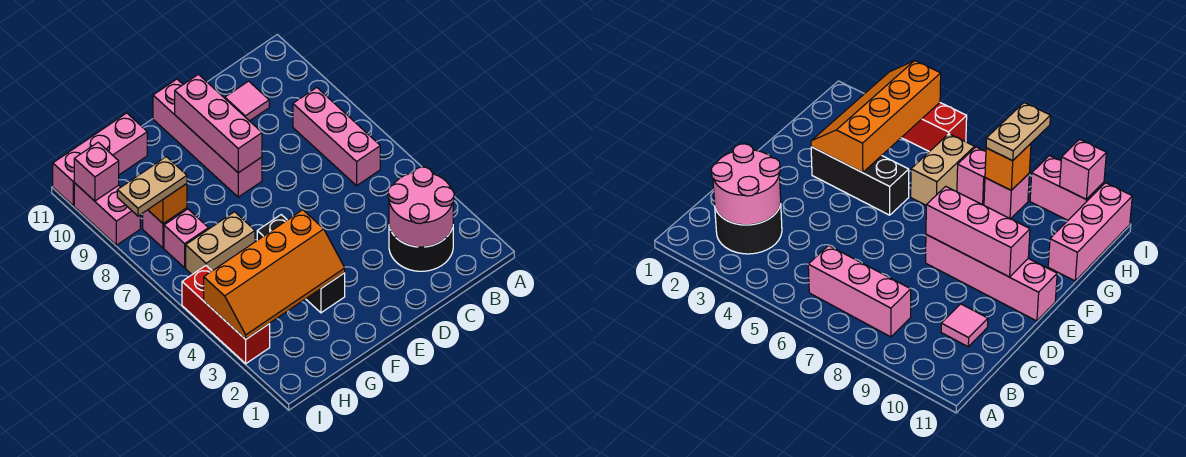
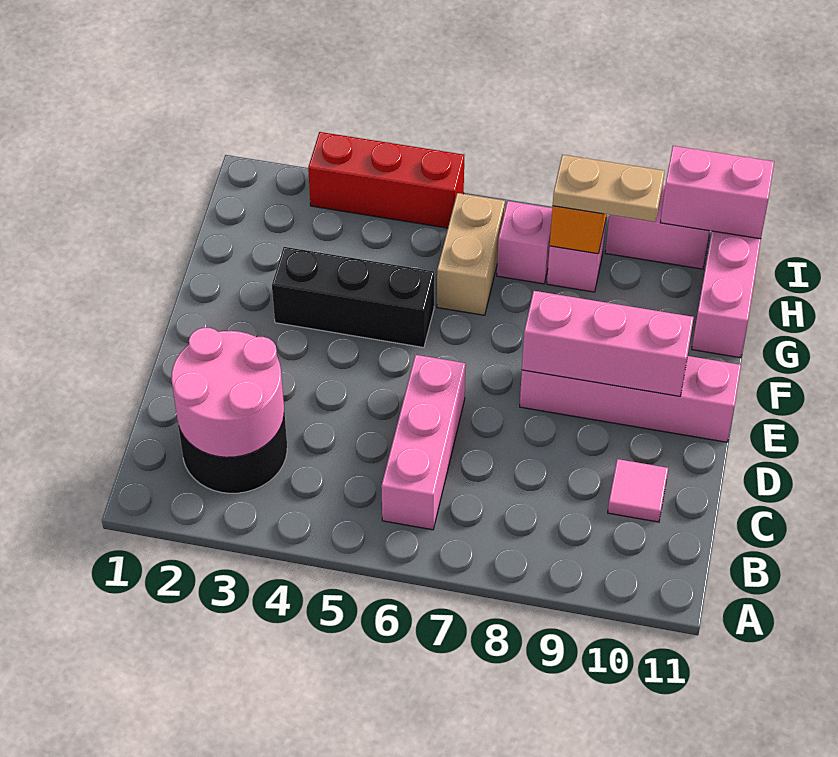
pink brick B6:B8 level 1 -> pink brick B6:D6 level 1
orange slope F3:I4 level 2 top 4 -> none
tan plate H8:I8 level 3 -> tan plate H8:H9 level 3
pink brick I10 level 2 -> pink brick I10:I11 level 2

